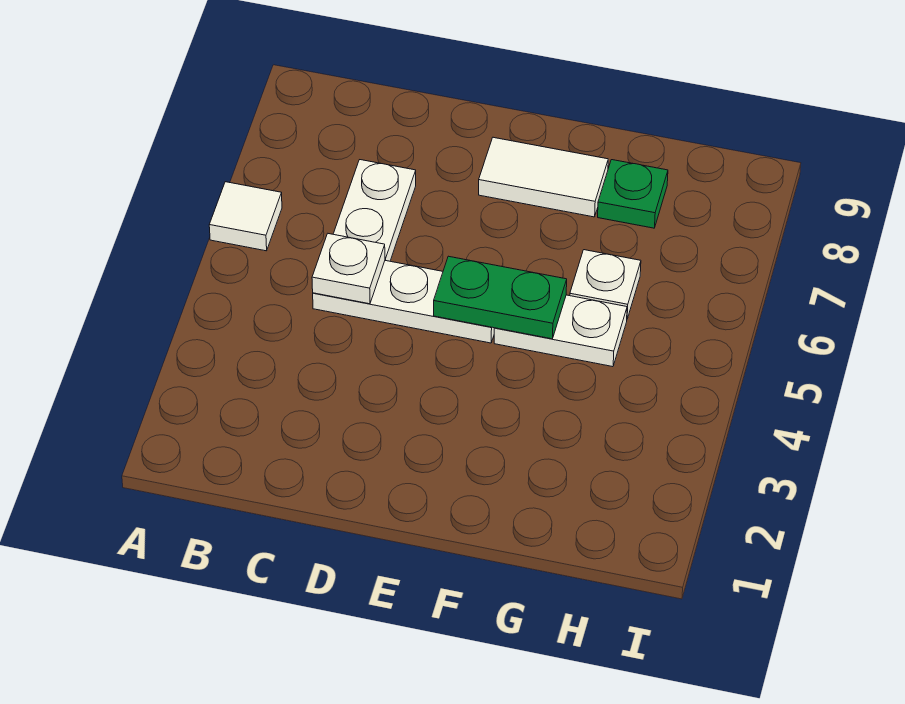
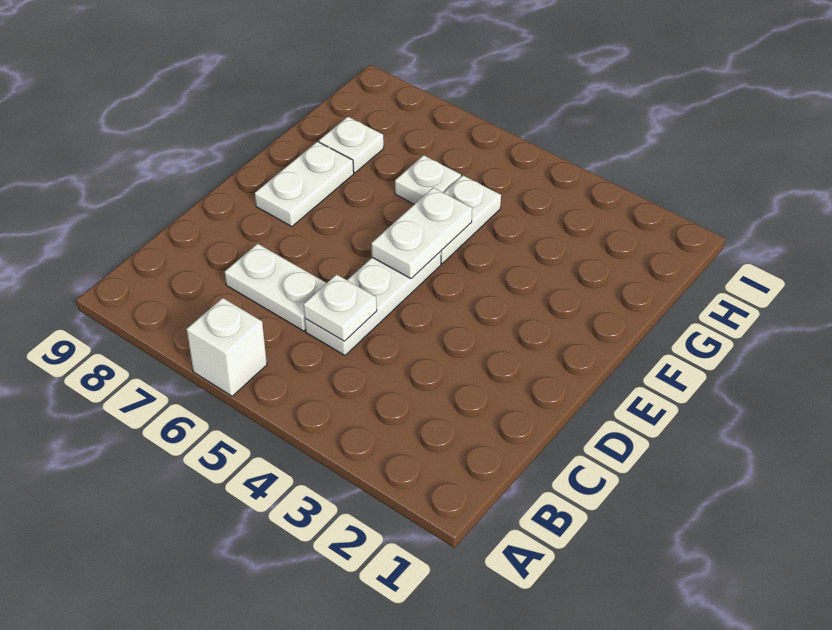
white tile A6 level 1 -> white brick A6 level 1
green plate E5:F5 level 2 -> white plate E5:F5 level 2
white tile E8:F8 level 1 -> white plate E8:F8 level 1
green plate G8 level 1 -> white plate G8 level 1

